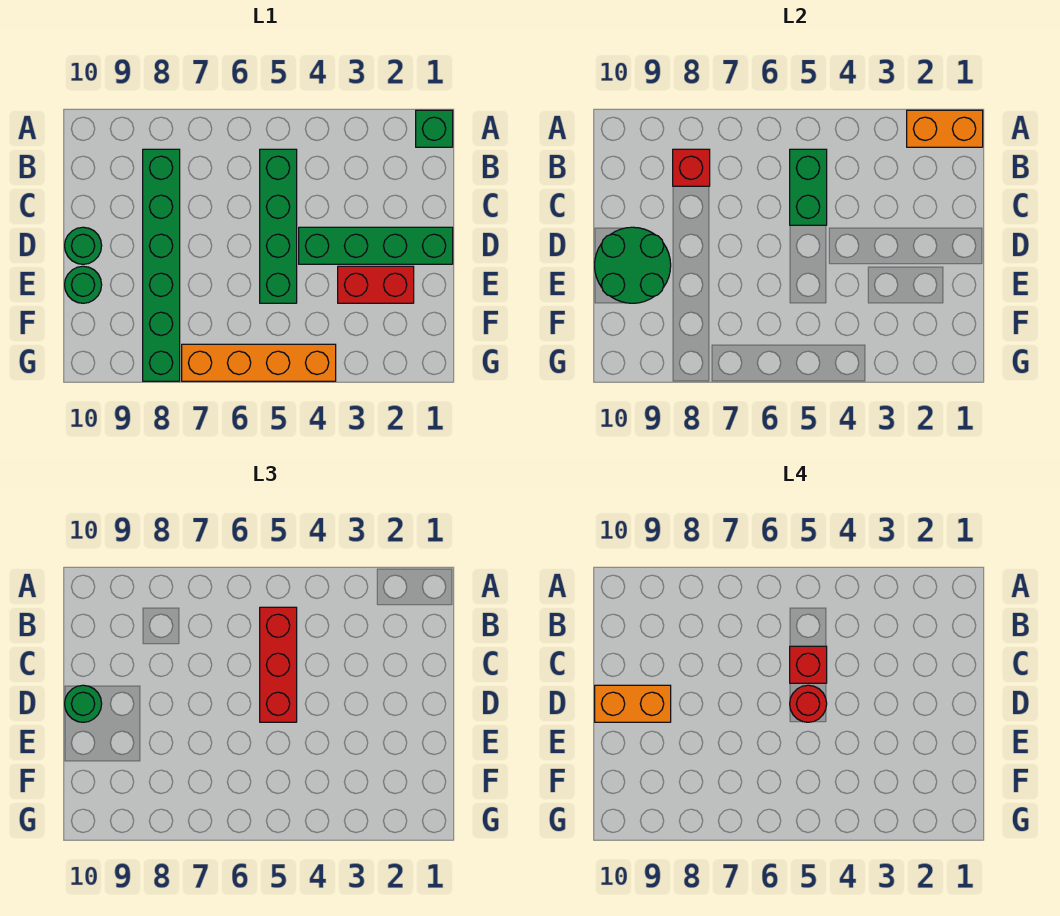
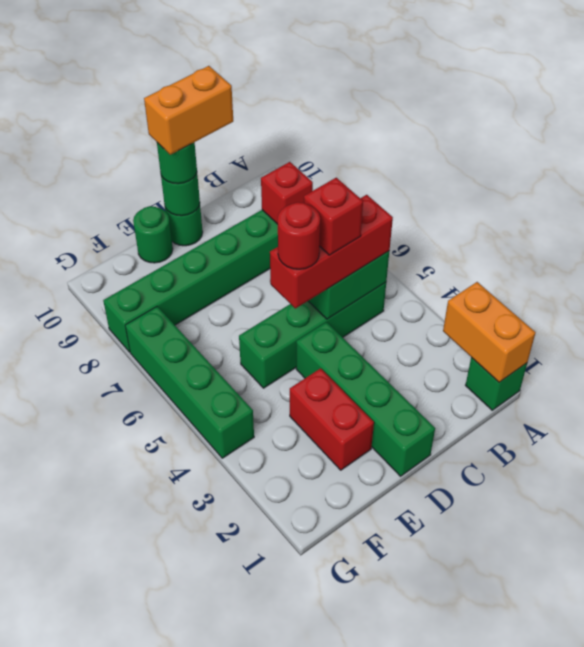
green round brick D9:E10 level 2 -> green round brick D10 level 2
orange brick D9:D10 level 4 -> orange brick C10:D10 level 4
orange brick G4:G7 level 1 -> green brick G4:G7 level 1

